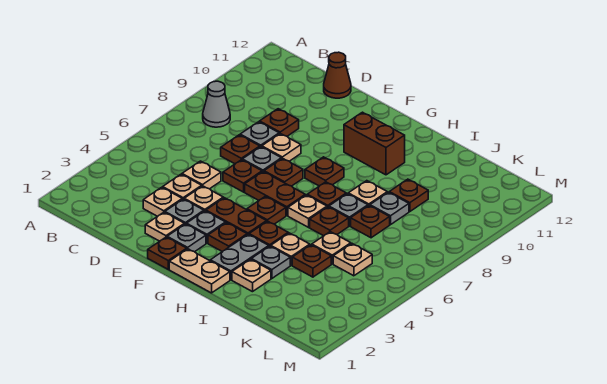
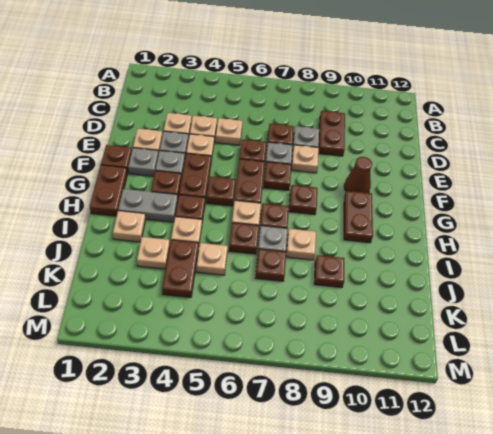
grey cone B8 level 1 -> none
brown plate D9 level 1 -> brown plate C9:D9 level 1
brown cone D12 level 1 -> brown cone F10 level 1
tan plate G1:H1 level 1 -> brown plate G1:H1 level 1
brown brick G10:H10 level 1 -> brown plate G10:H10 level 1
grey plate I3 level 1 -> none
brown plate J4 level 1 -> brown plate J4:K4 level 1
grey plate J8 level 1 -> none
tan plate K5 level 1 -> tan plate J3 level 1

